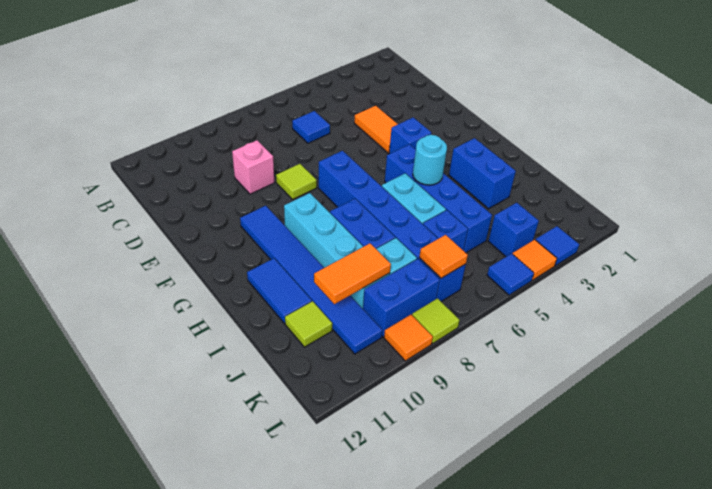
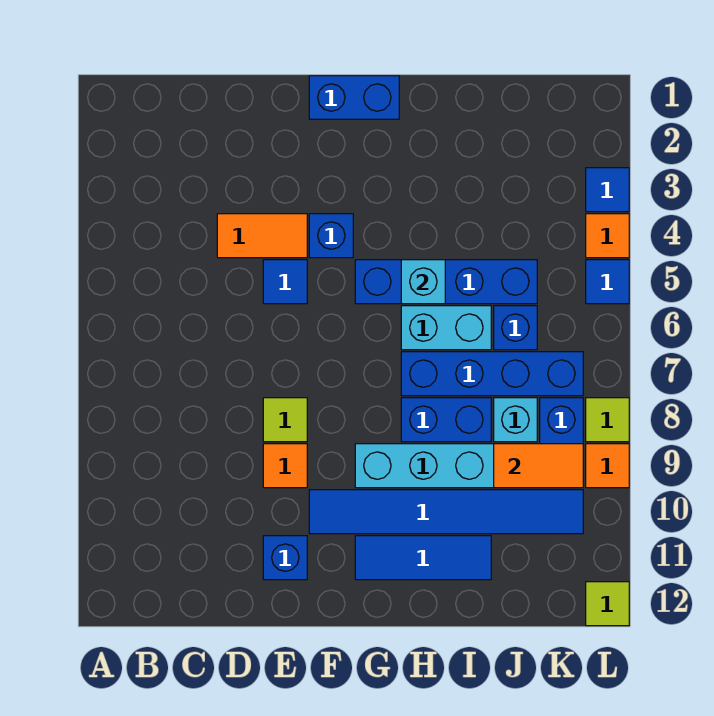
blue tile C6 level 1 -> blue tile E5 level 1
pink brick D9 level 1 -> none
blue brick F7:K7 level 1 -> blue brick H7:K7 level 1
blue brick H3:I3 level 1 -> blue brick F1:G1 level 1
cyan round brick H5 level 2 -> cyan brick H5 level 2
blue tile H11:I11 level 1 -> blue tile G11:I11 level 1
orange tile J9:J10 level 2 -> orange tile J9:K9 level 2
lime tile J11 level 1 -> lime tile L12 level 1
blue brick K4 level 1 -> blue brick E11 level 1
orange tile K7 level 2 -> orange tile E9 level 1

